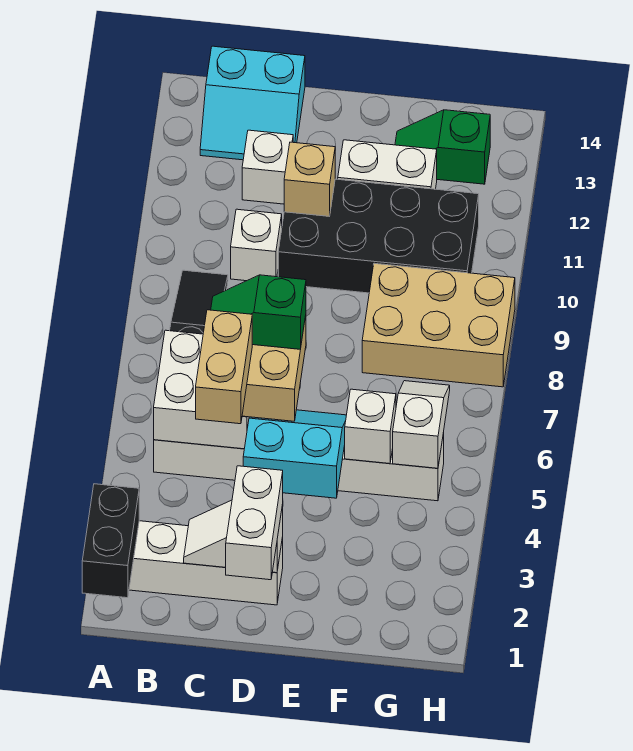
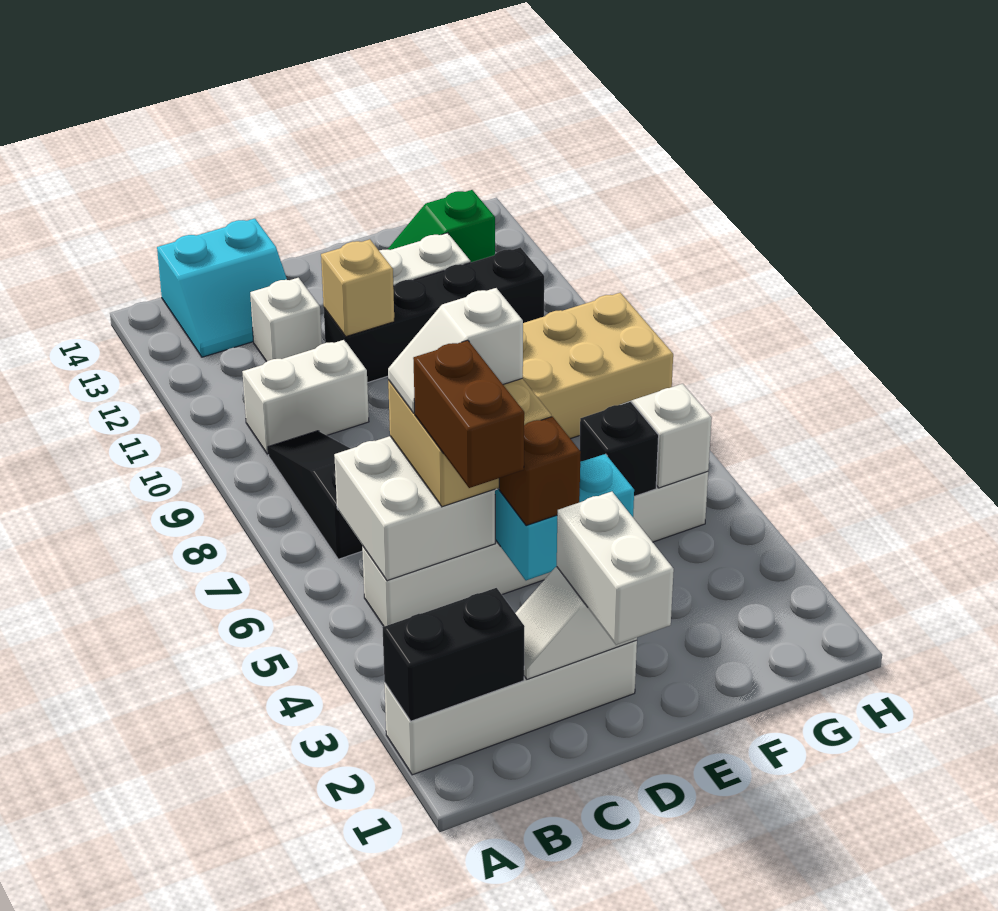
black brick A1:A2 level 2 -> black brick A2:B2 level 2
tan brick C4:C5 level 4 -> brown brick C4:C5 level 4
green slope C6:D6 level 4 top D -> white slope C6:D6 level 4 top D
white brick C10 level 1 -> white brick B10:C10 level 1
none -> brown brick D4 level 3
black brick D10:G11 level 1 -> black brick D11:G11 level 1
white brick F5 level 2 -> black brick F5 level 2

